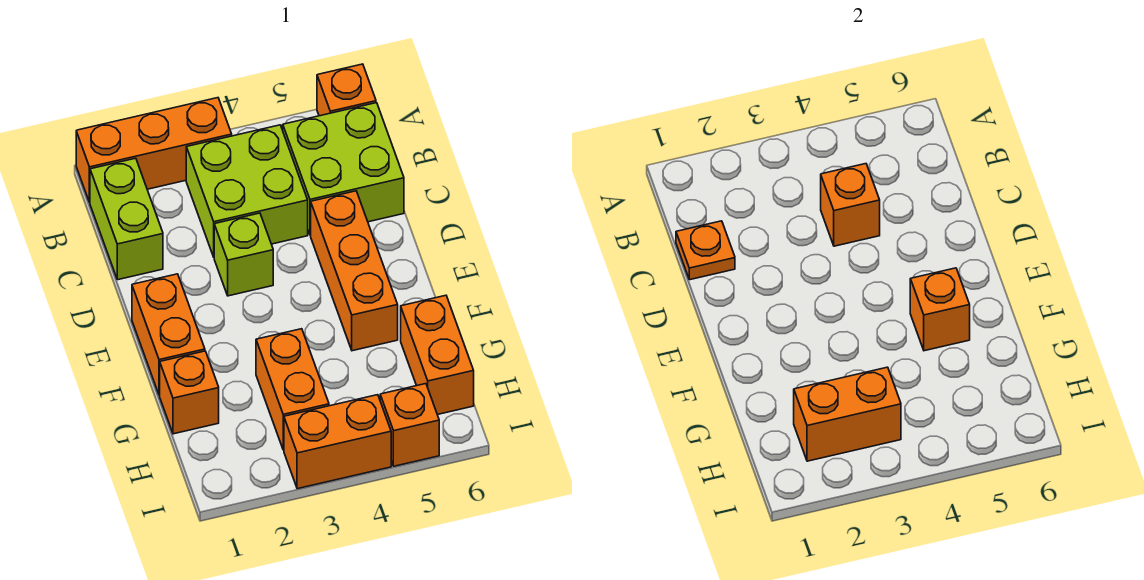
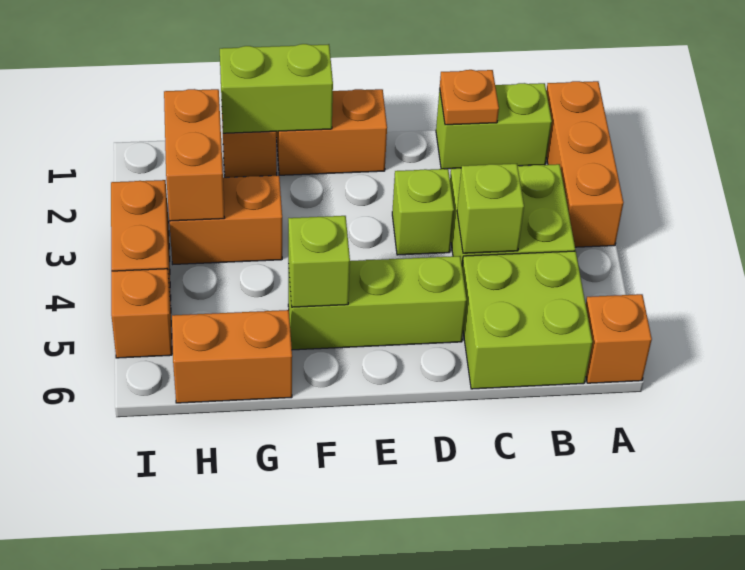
orange brick C4 level 2 -> lime brick C4 level 2
orange brick D5:F5 level 1 -> lime brick D5:F5 level 1
none -> lime brick F1:G1 level 2
orange brick F5 level 2 -> lime brick F5 level 2

